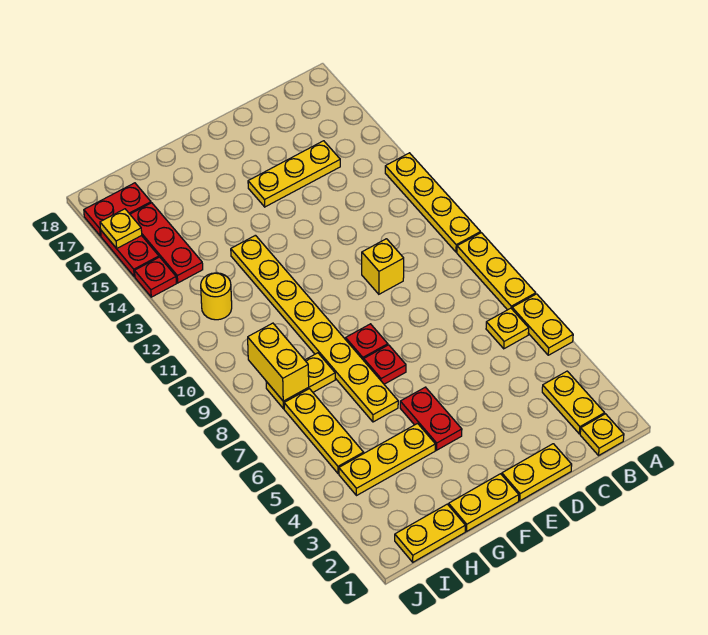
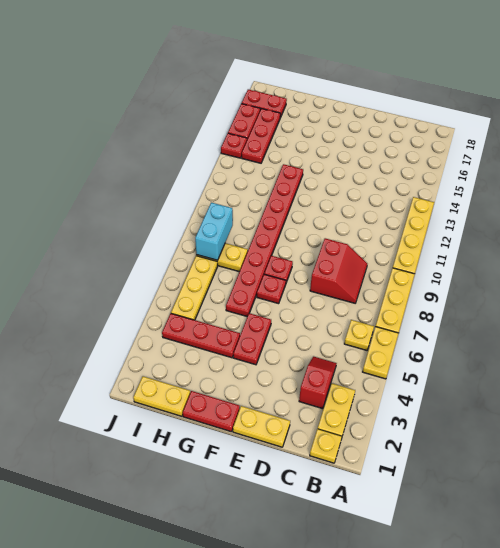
none -> red slope C3:C4 level 1 top 3
none -> red slope C8:D9 level 1 top D
yellow plate C15:E15 level 1 -> none
yellow brick D10 level 1 -> none
yellow plate F1:G1 level 1 -> red plate F1:G1 level 1
yellow plate G4:I4 level 1 -> red plate G4:I4 level 1
yellow plate G6:G13 level 1 -> red plate G6:G13 level 1
yellow brick I8:I9 level 2 -> cyan brick I8:I9 level 2
yellow round brick I12 level 1 -> none
yellow plate J16 level 2 -> none

